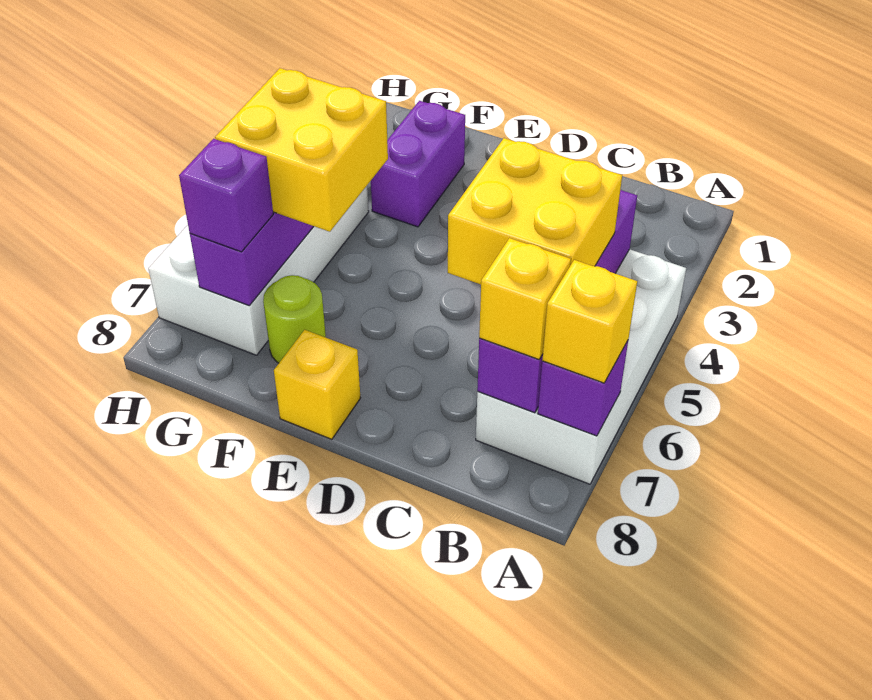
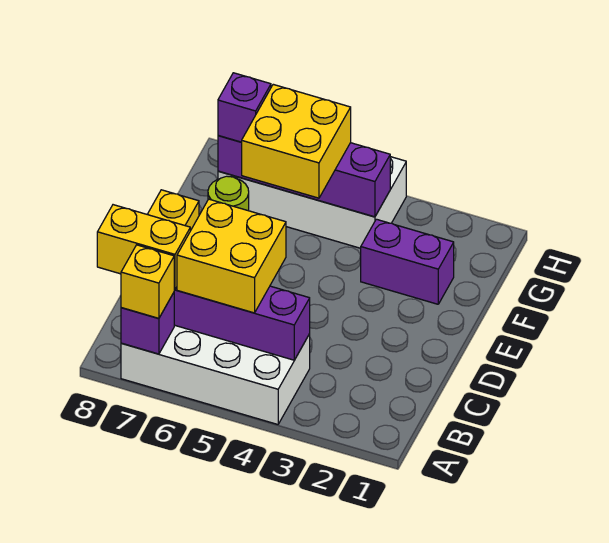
yellow brick B7 level 3 -> yellow brick B7:B8 level 3

